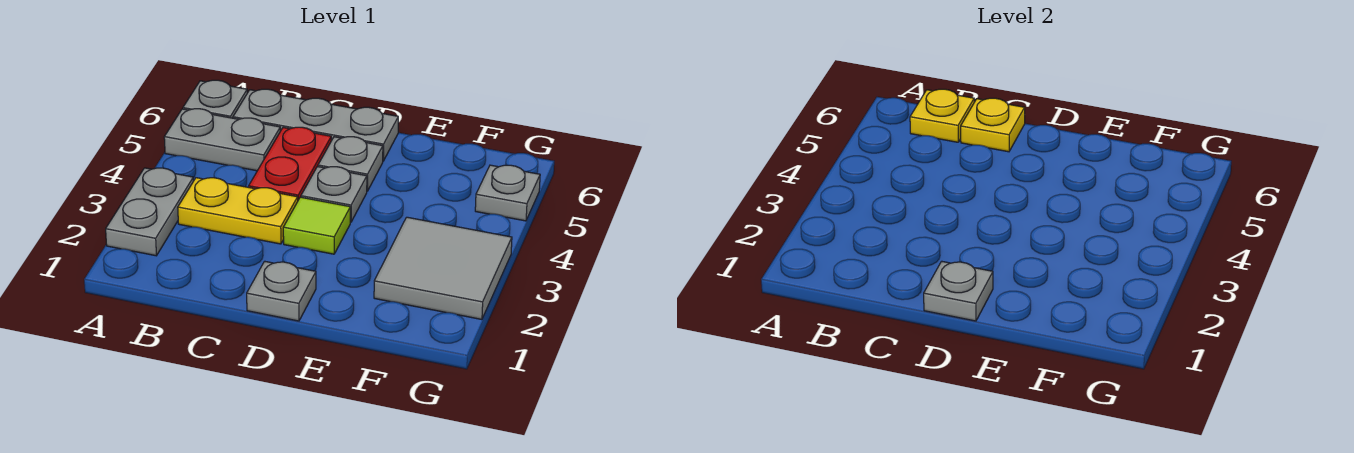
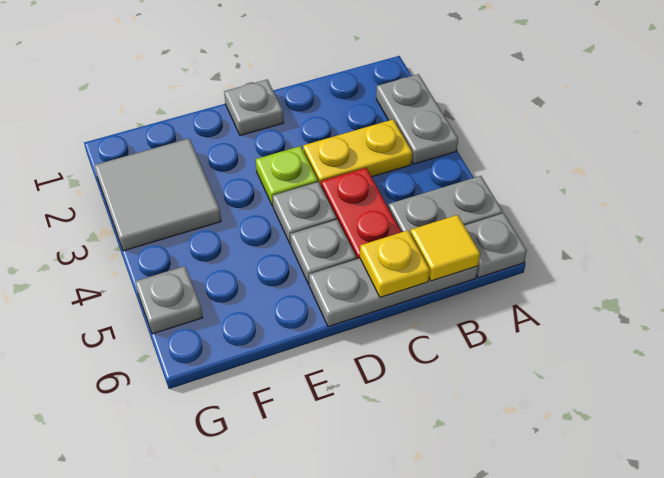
yellow plate B6 level 2 -> yellow tile B6 level 2
grey plate D1 level 2 -> none
lime tile D3 level 1 -> lime plate D3 level 1

